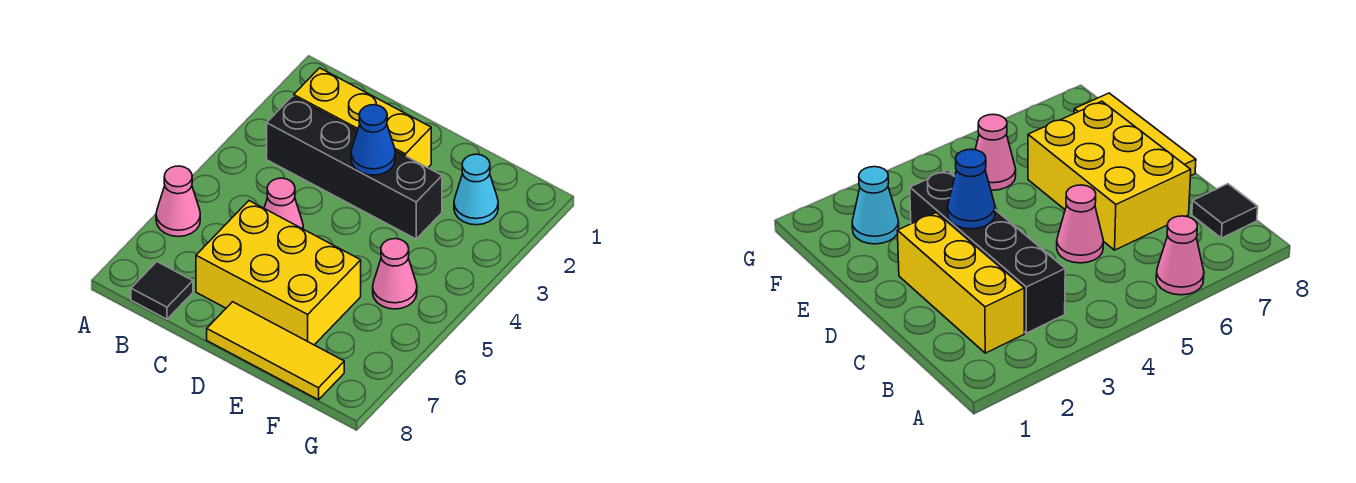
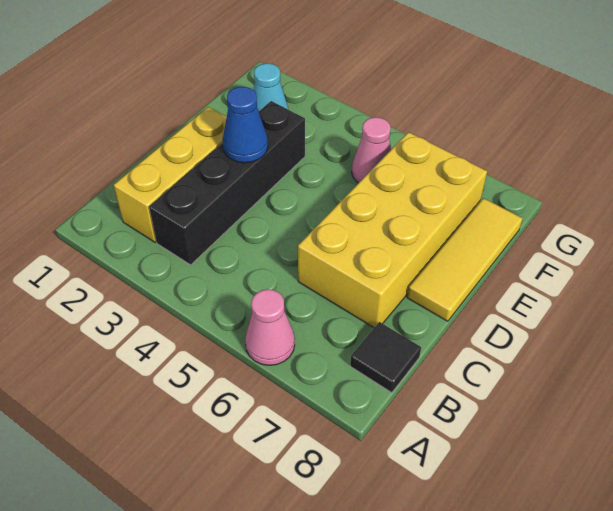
pink cone C5 level 1 -> none
yellow brick C6:E7 level 1 -> yellow brick C6:F7 level 1

